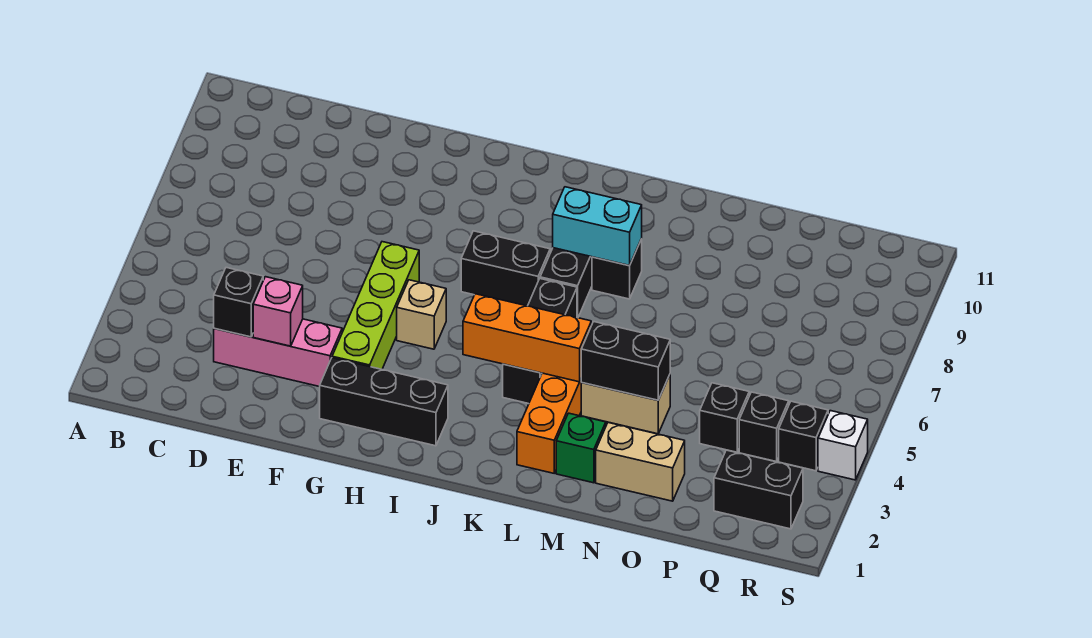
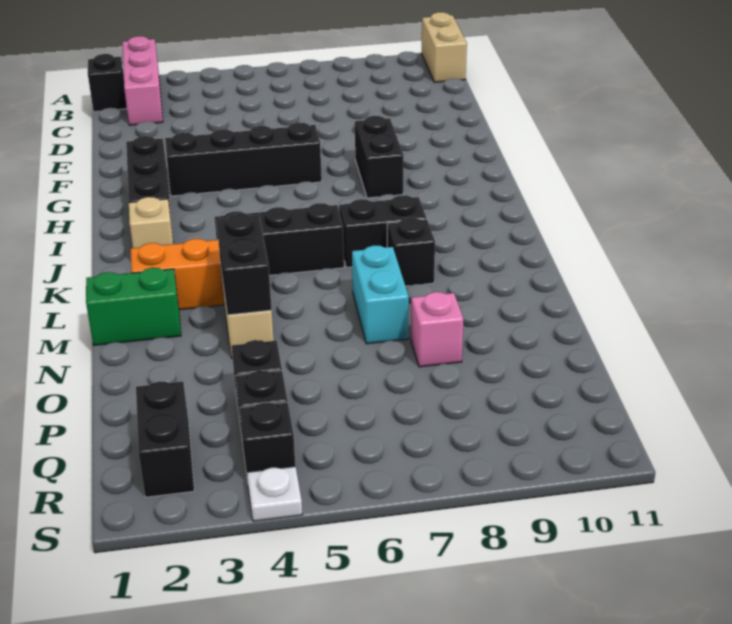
pink brick D3:F3 level 1 -> pink brick A2:C2 level 1
black brick D3 level 2 -> black brick B1 level 1
pink brick E3 level 2 -> pink brick O8 level 1
lime brick G3:G6 level 1 -> black brick G3:G6 level 1
tan brick H5 level 1 -> tan brick J2 level 1
black brick I7:J7 level 1 -> black brick G8:H8 level 1
orange brick J4:L4 level 2 -> none
cyan brick K8:L8 level 2 -> cyan brick M7:N7 level 1
green brick M2 level 1 -> green brick M1:M2 level 1
tan brick N2:O2 level 1 -> tan brick A11:B11 level 1
white brick S4 level 1 -> white plate S4 level 1

